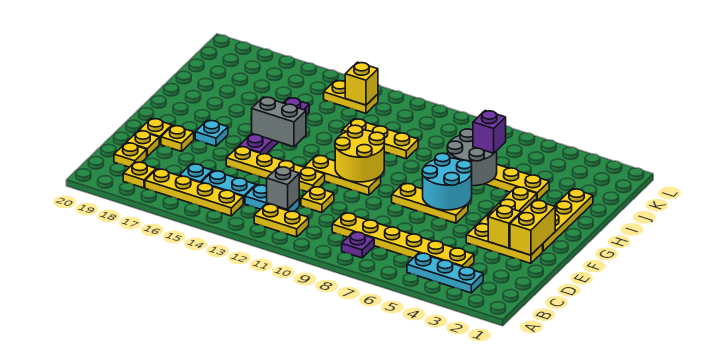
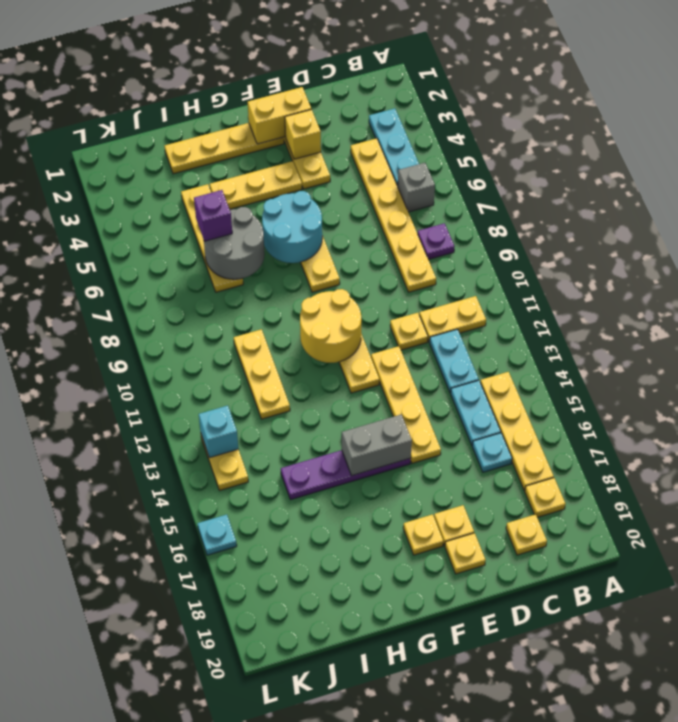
yellow plate B11:B12 level 1 -> yellow plate B11:C11 level 1
grey brick C12 level 2 -> grey brick B6 level 1
yellow plate D19 level 1 -> yellow plate F18 level 1
cyan plate F17 level 1 -> cyan plate L16 level 1
grey brick G14:G15 level 2 -> grey brick F15:G15 level 2
yellow brick K13 level 2 -> cyan brick K13 level 2

